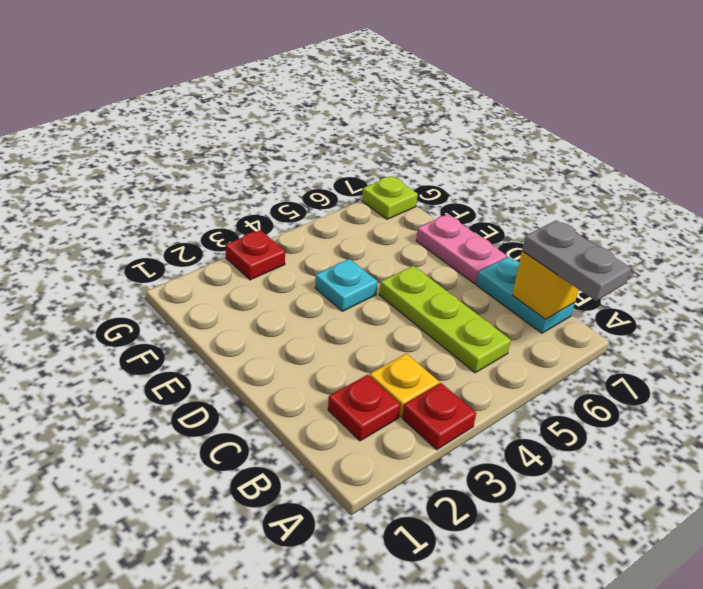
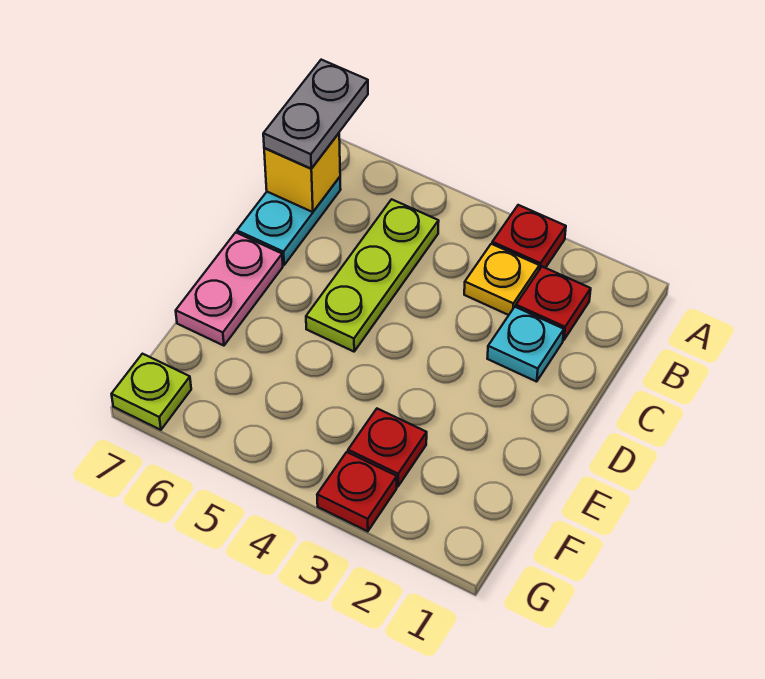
cyan plate E4 level 1 -> cyan plate C2 level 1
none -> red plate F3 level 1

